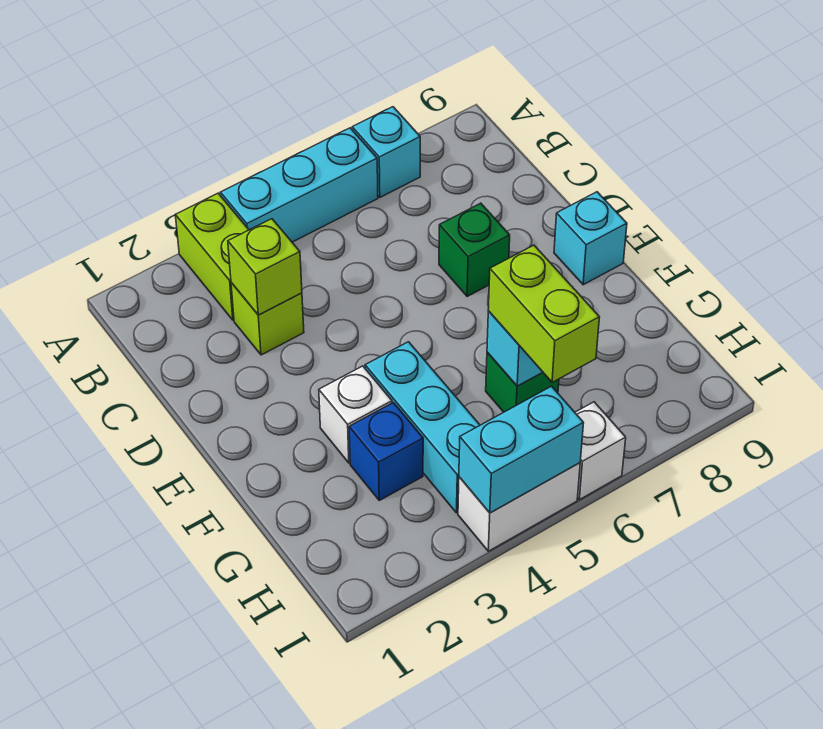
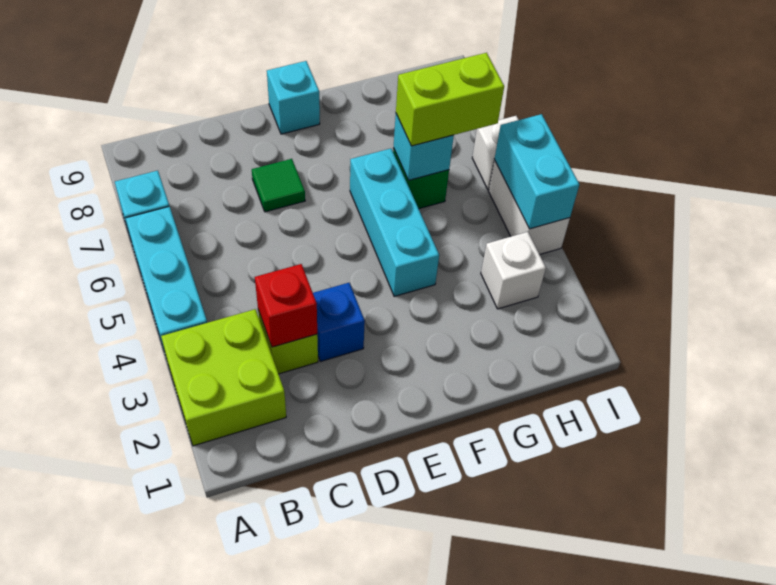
lime brick A3:B3 level 1 -> lime brick A2:B3 level 1
lime brick C3 level 2 -> red brick C3 level 2
green brick D7 level 1 -> green tile D7 level 1
white brick F3 level 1 -> white brick H3 level 1
cyan brick F4:H4 level 1 -> cyan brick F4:F6 level 1
blue brick G3 level 1 -> blue brick D3 level 1

